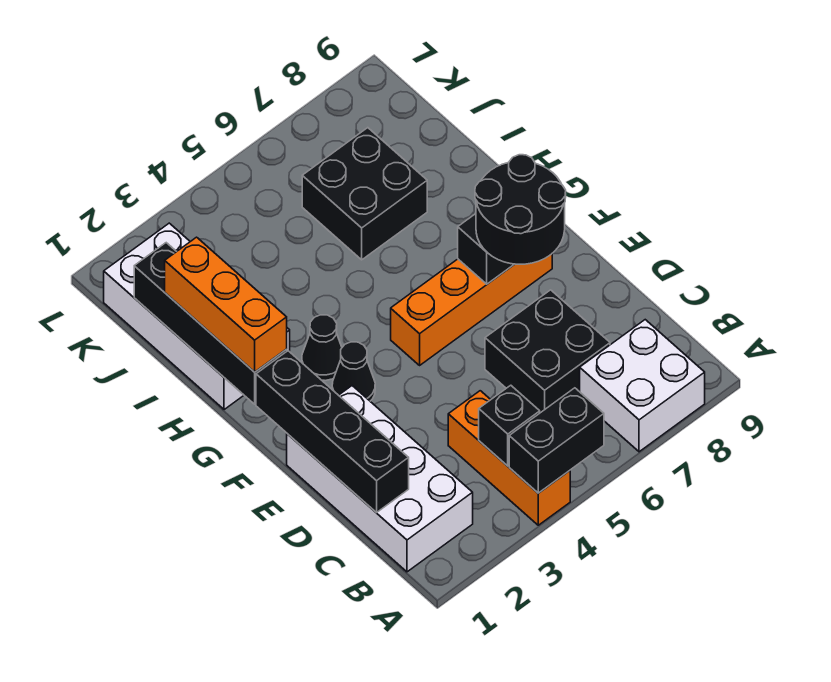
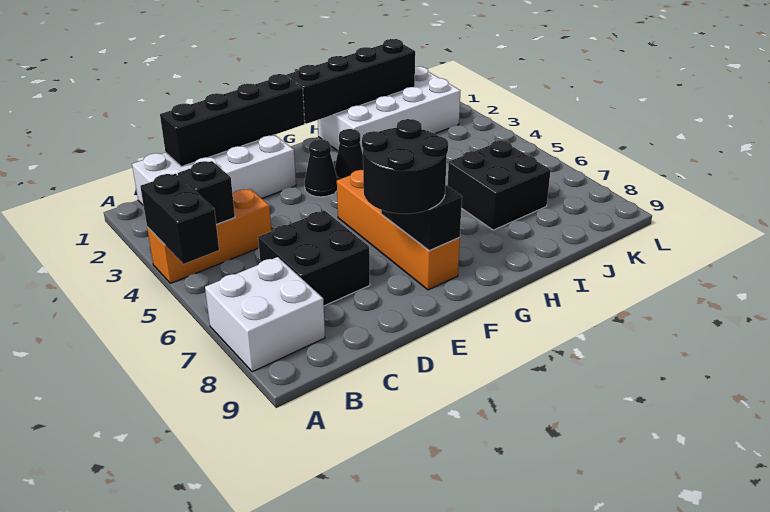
orange brick G1:I1 level 3 -> none

